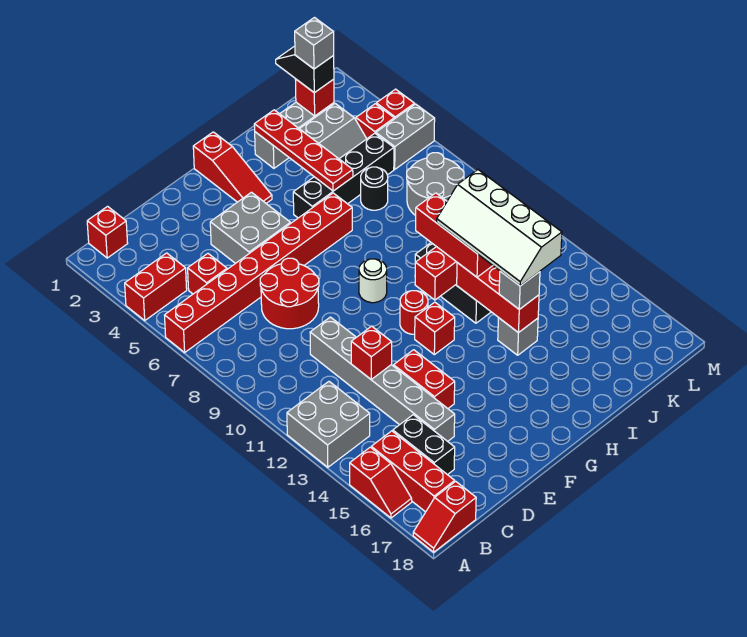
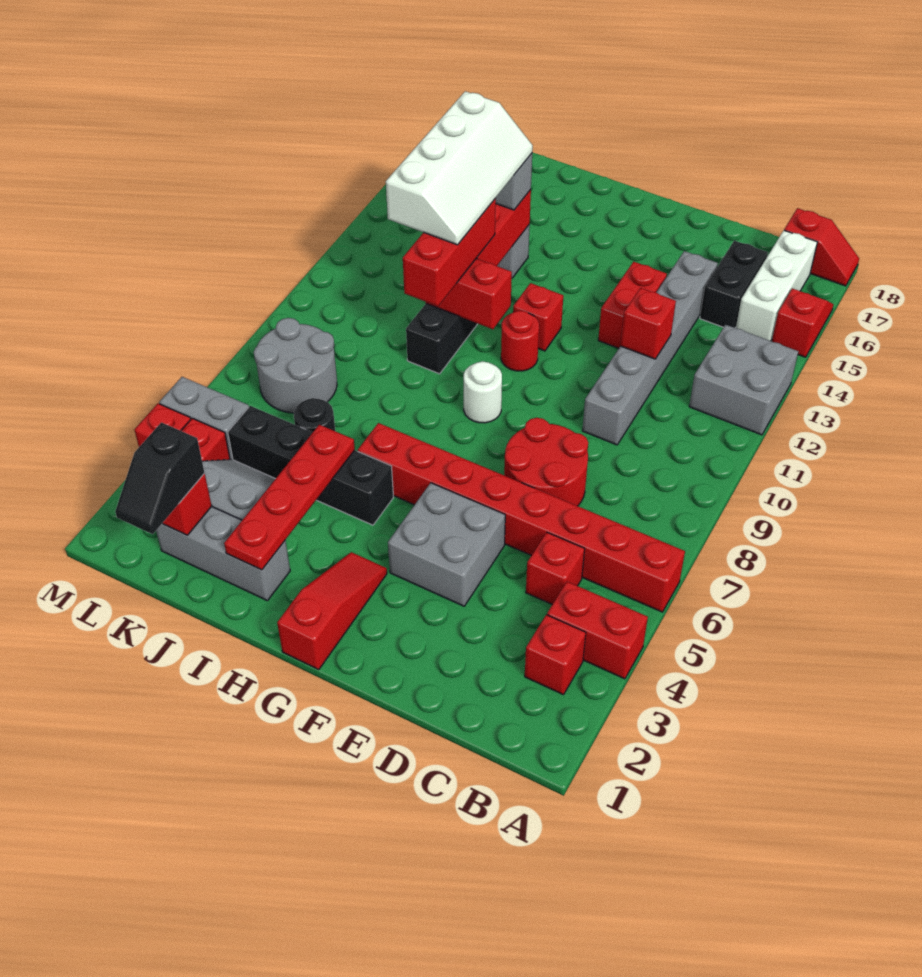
red brick B1 level 1 -> red brick B3 level 1
red brick B15:B17 level 1 -> white brick B15:B17 level 1
grey brick K2 level 4 -> none

